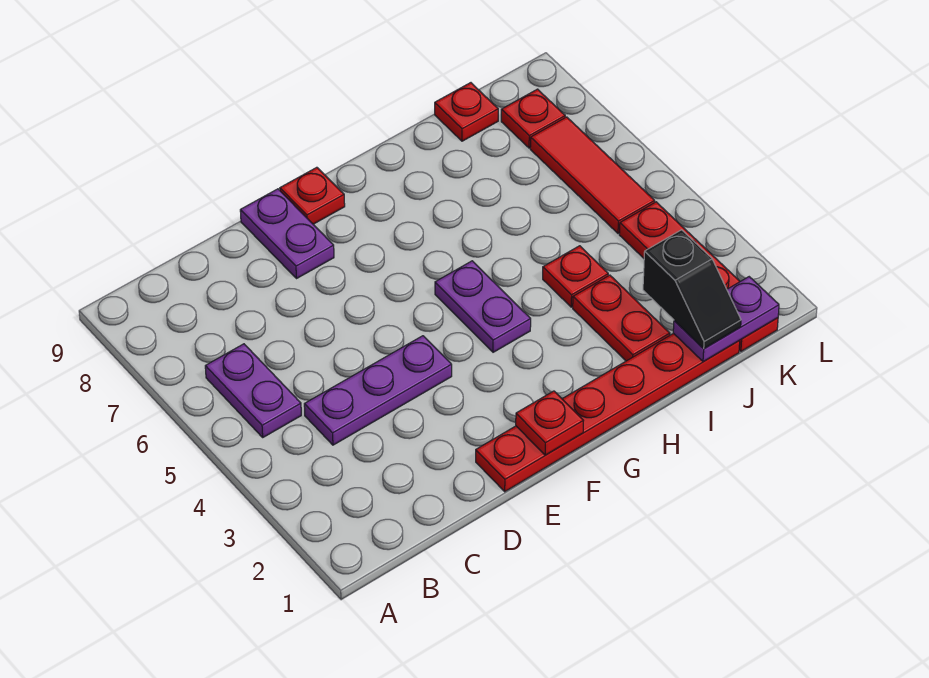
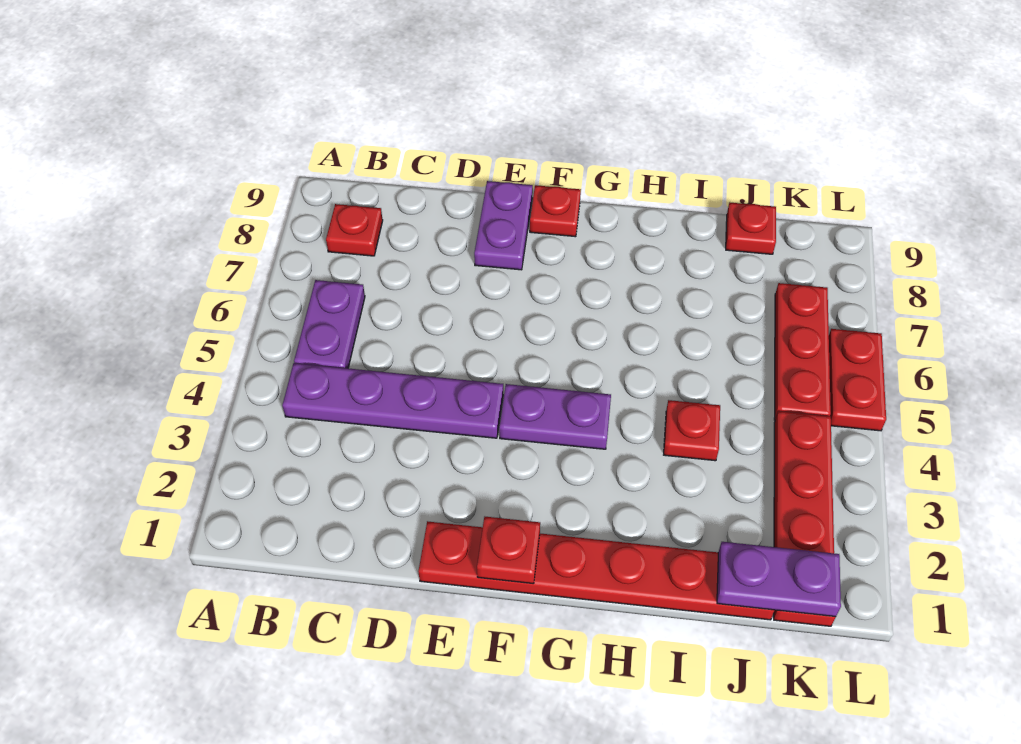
purple plate C4:E4 level 1 -> purple plate B4:E4 level 1
purple plate G4:G5 level 1 -> purple plate F4:G4 level 1
red plate I2:I3 level 1 -> red plate L5:L6 level 1
black slope J1:J2 level 3 top 2 -> none
red tile K5:K7 level 1 -> red plate K5:K7 level 1
red plate K8 level 1 -> red plate B8 level 1

